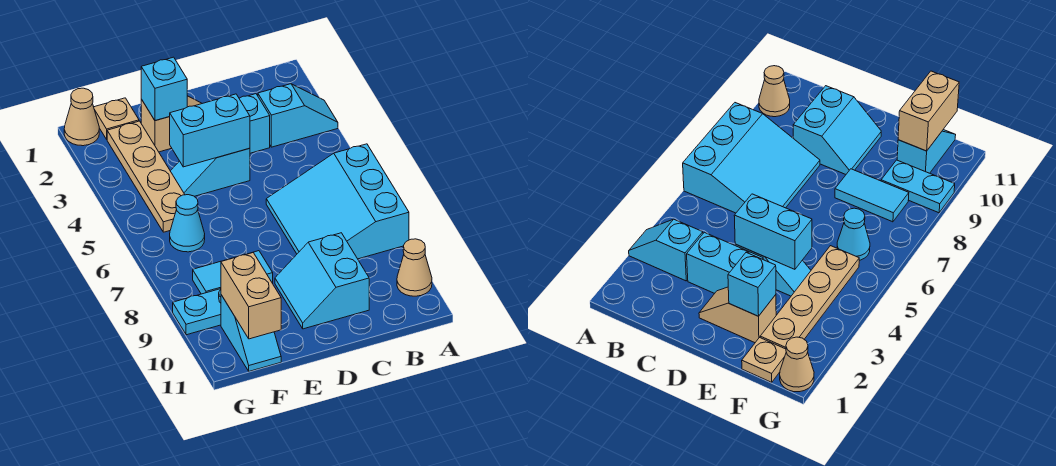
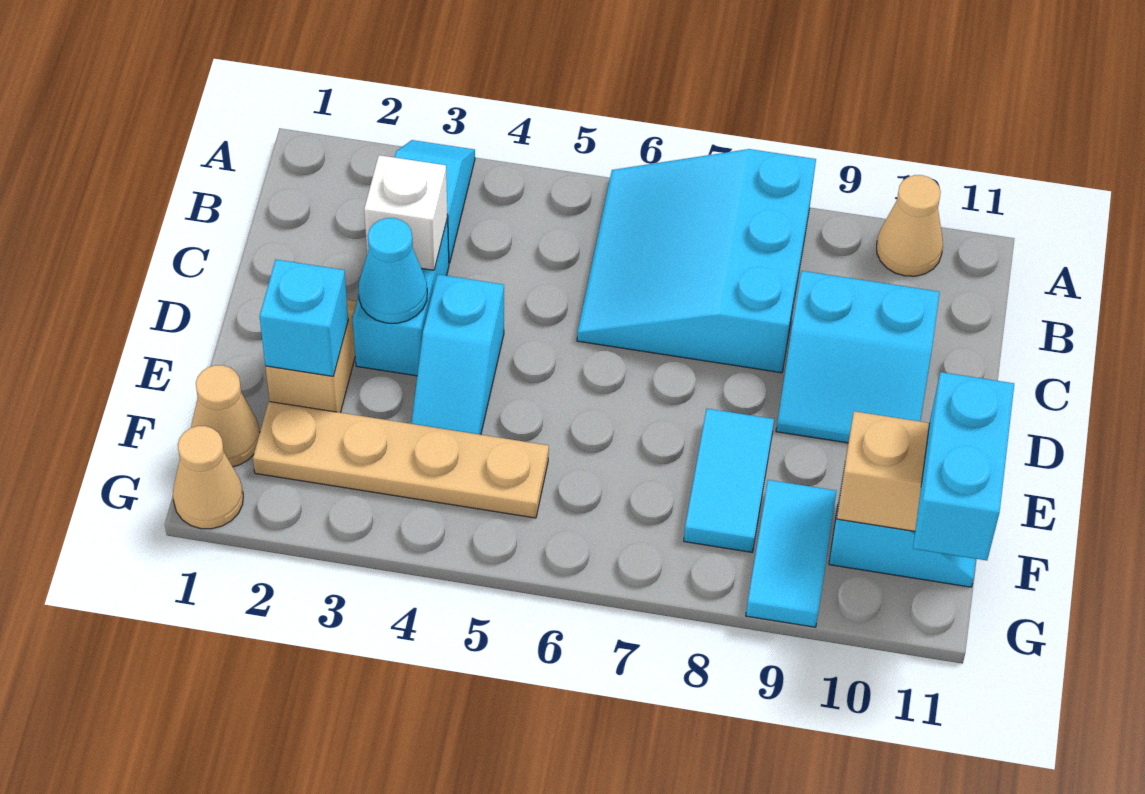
cyan slope A6:C8 level 1 top A -> cyan slope A6:C8 level 1 top 8
none -> white brick C3 level 2
cyan brick D4:E4 level 2 -> cyan brick F11:G11 level 3
tan plate F1 level 1 -> tan cone F1 level 1
cyan cone F6 level 1 -> cyan cone D3 level 2
cyan plate F9:G9 level 1 -> cyan tile F9:G9 level 1

